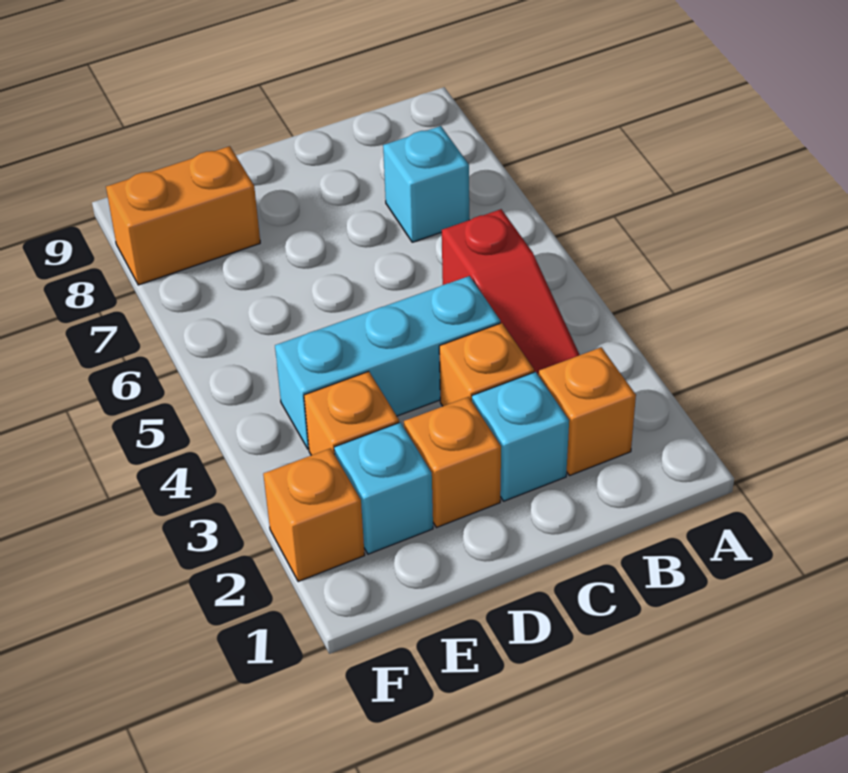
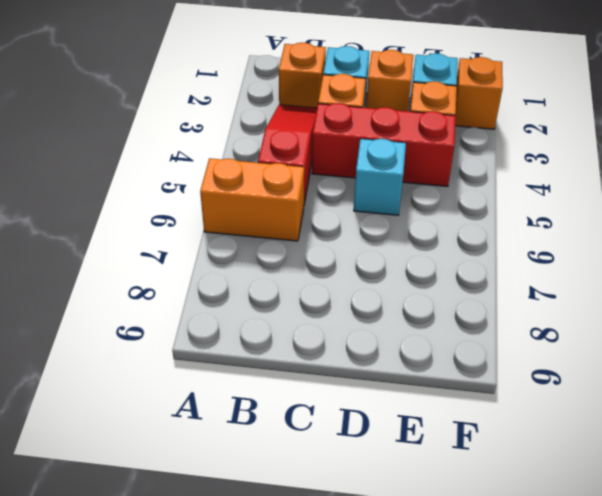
cyan brick B7 level 1 -> cyan brick D5 level 1
cyan brick C4:E4 level 1 -> red brick C4:E4 level 1
orange brick E8:F8 level 1 -> orange brick A6:B6 level 1

